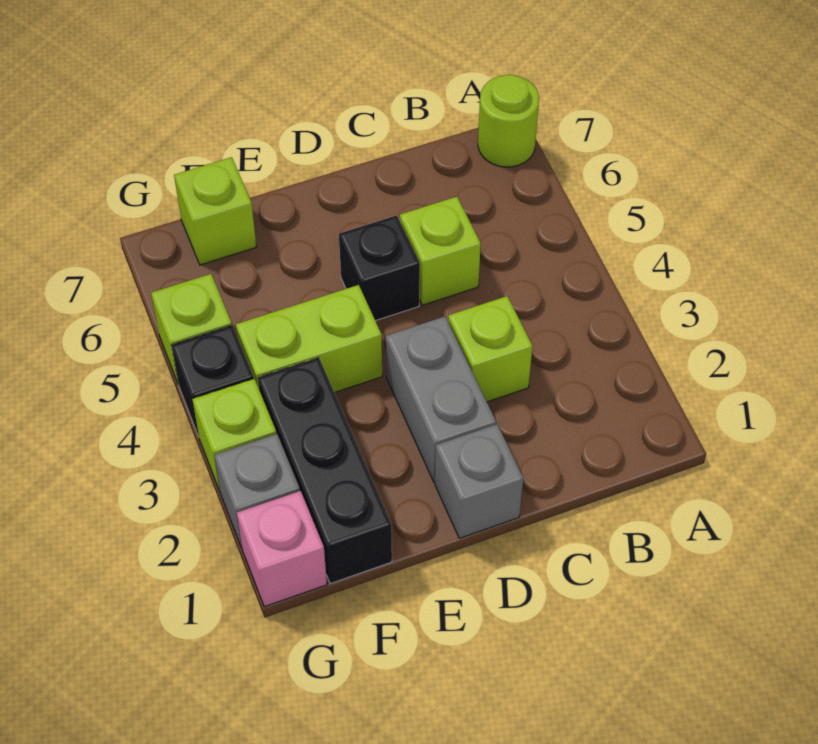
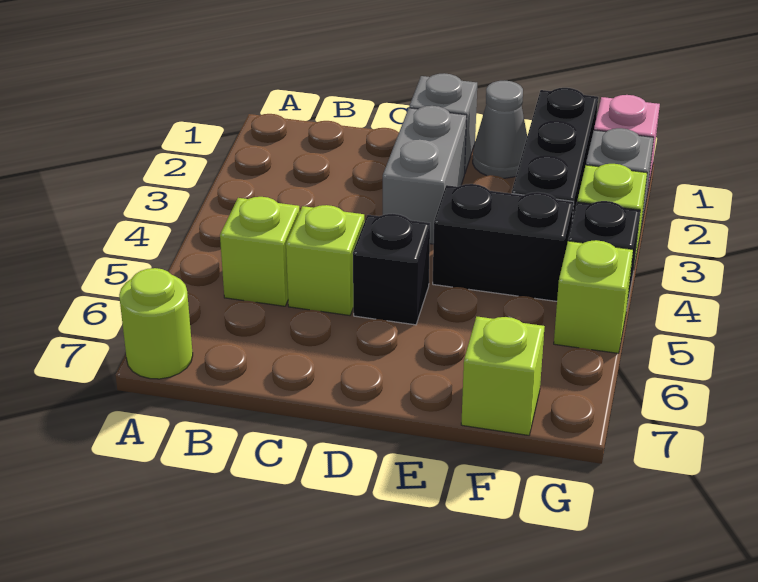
lime brick C3 level 1 -> lime brick B5 level 1
none -> grey cone E1 level 1
lime brick E4:F4 level 1 -> black brick E4:F4 level 1

